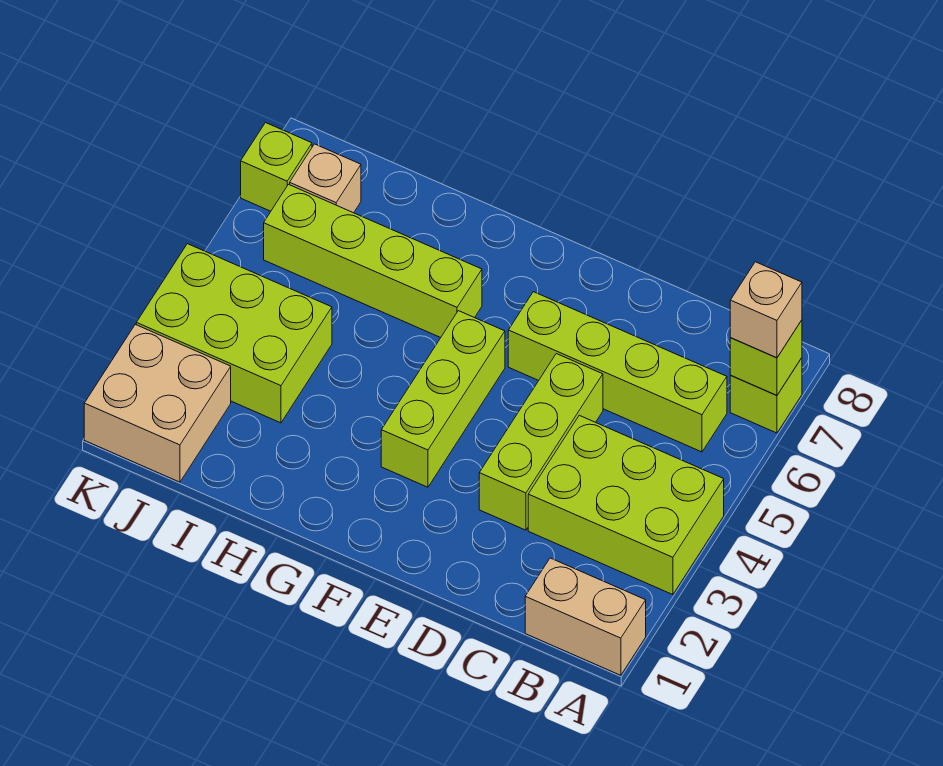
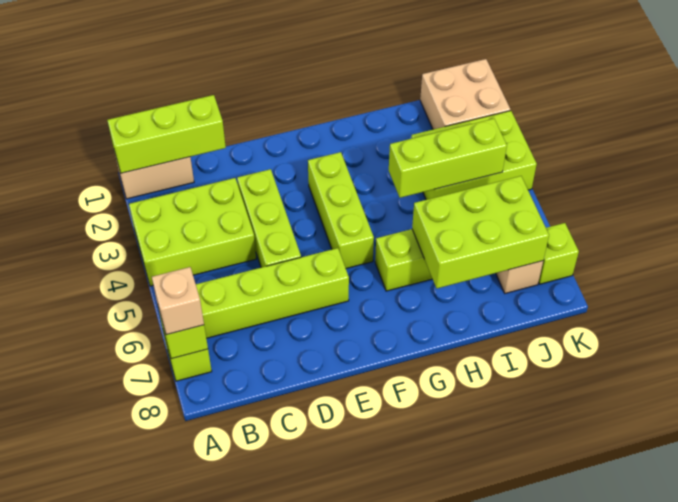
none -> lime brick A1:C1 level 2
none -> lime brick H4:J4 level 2
none -> lime brick H6:J7 level 2

